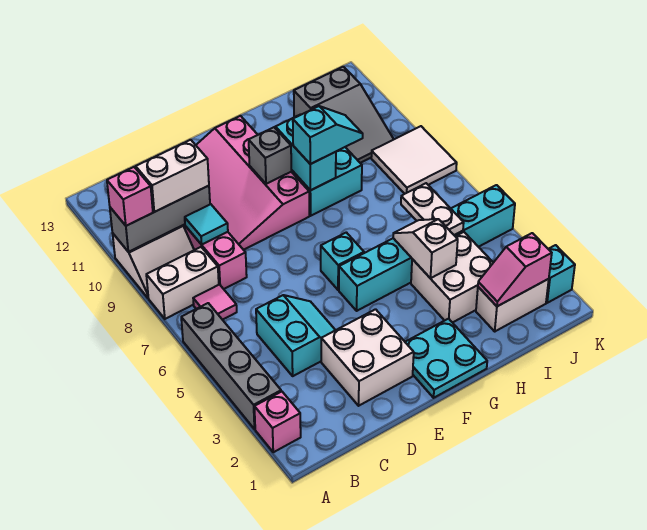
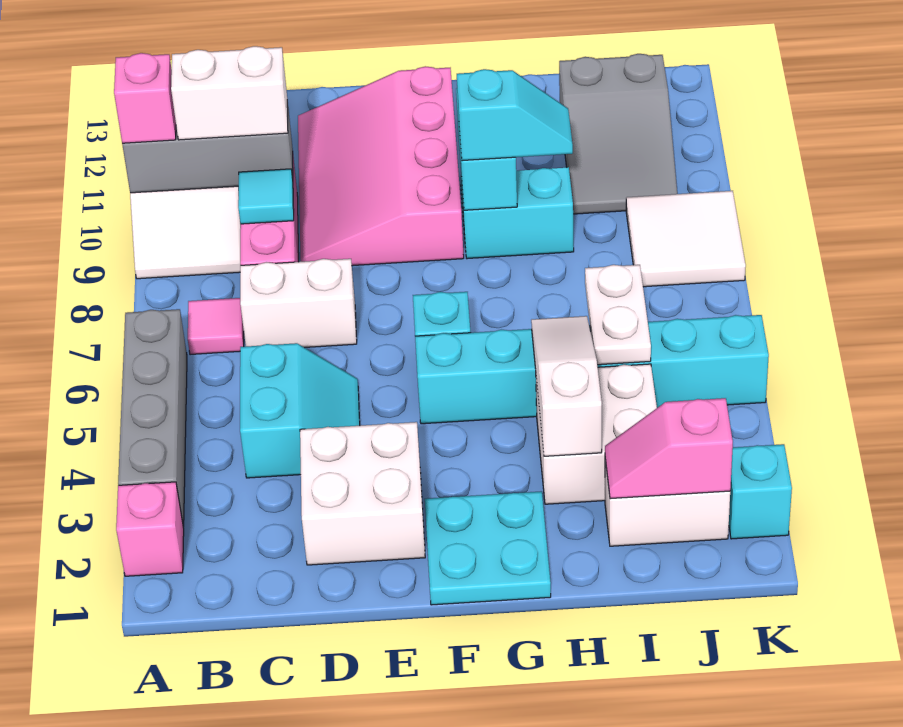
white brick A8:B8 level 1 -> white brick C7:D7 level 1
grey brick F10 level 2 -> none
white slope H4:H5 level 2 top 4 -> white slope H3:H5 level 2 top 3

